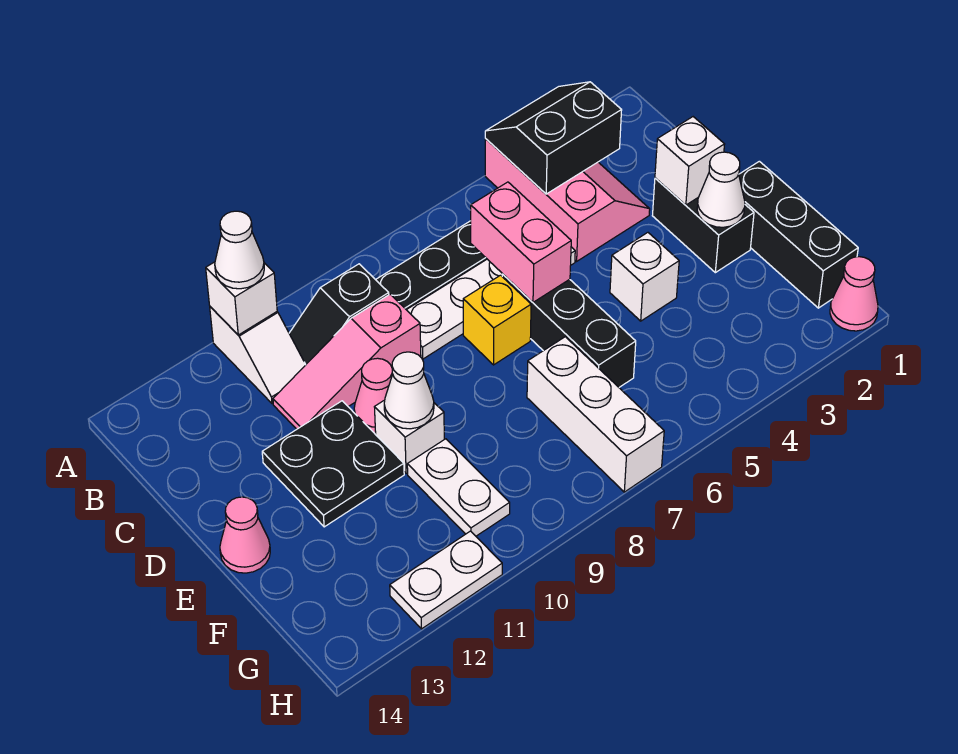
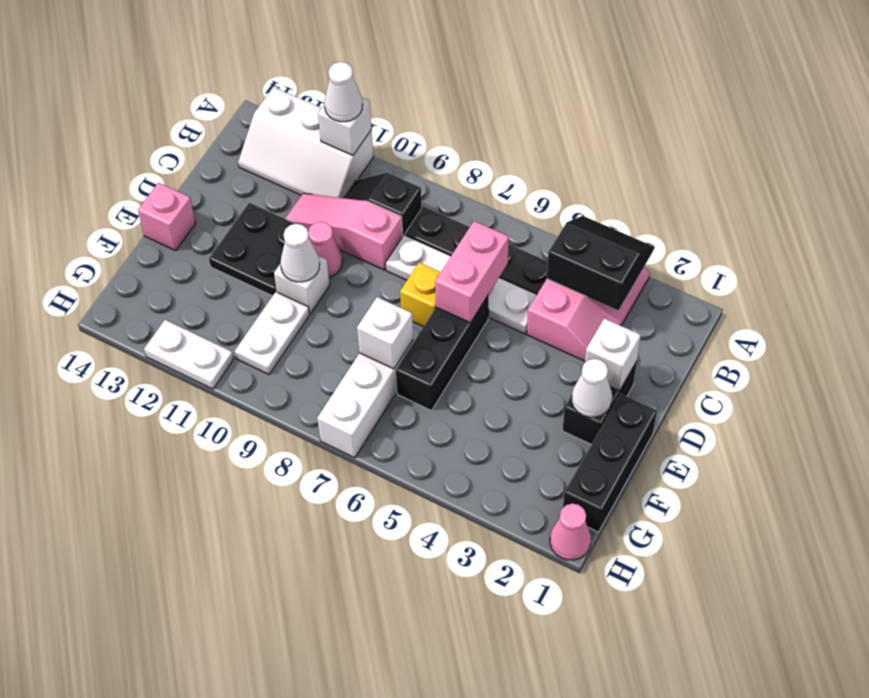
white slope A11:B11 level 1 top A -> white slope A11:B13 level 1 top A
white brick E4 level 1 -> white brick F7 level 2
pink cone E14 level 1 -> pink brick E14 level 1

